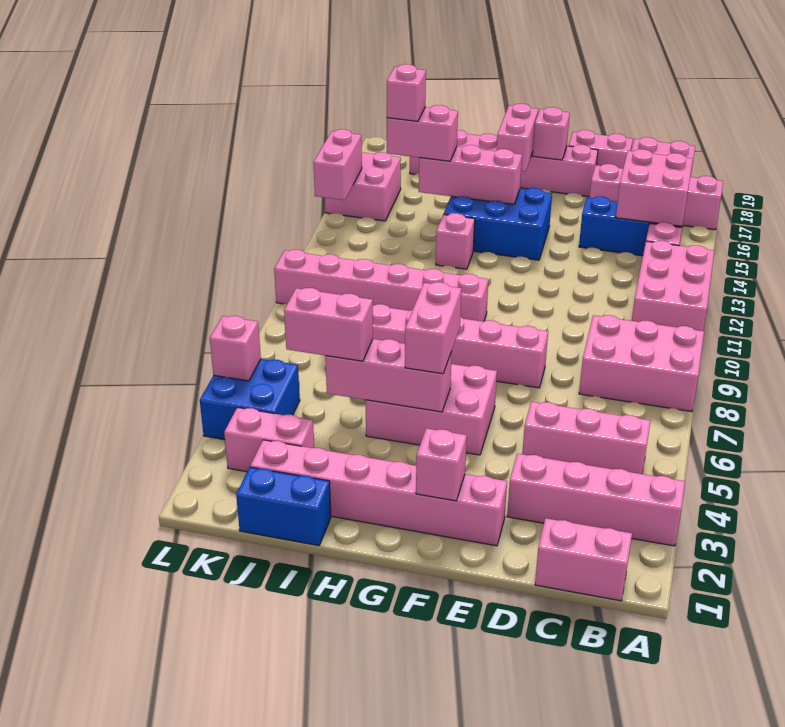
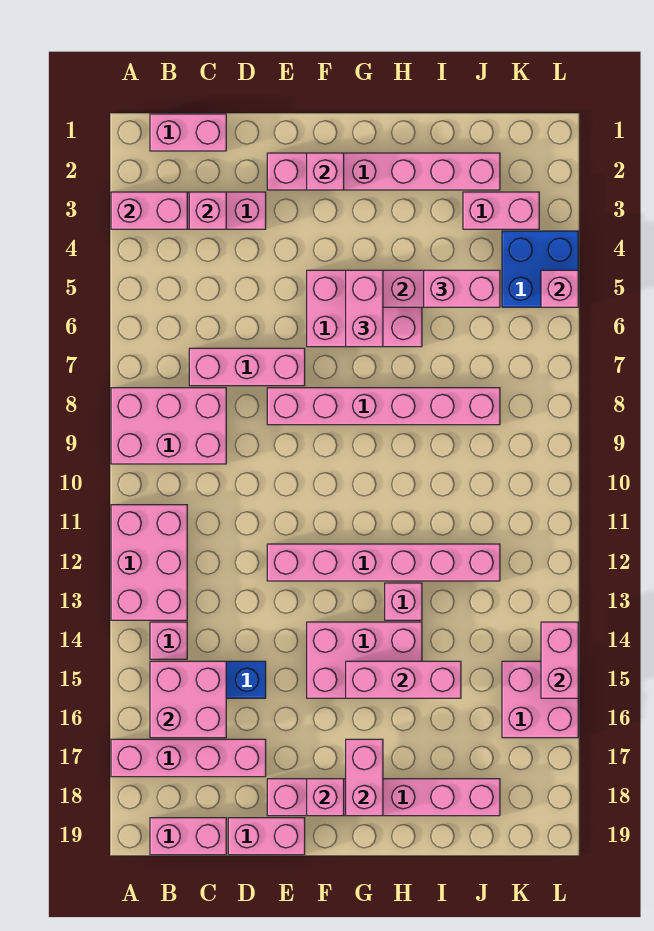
pink brick B5:D5 level 1 -> pink brick C7:E7 level 1
blue brick F14:H15 level 1 -> pink brick F14:H15 level 1
pink brick G10:L10 level 1 -> pink brick E12:J12 level 1
blue brick I1:J1 level 1 -> none
pink brick I15:J15 level 3 -> pink brick A3:B3 level 2
pink brick J15 level 4 -> pink brick C3 level 2

